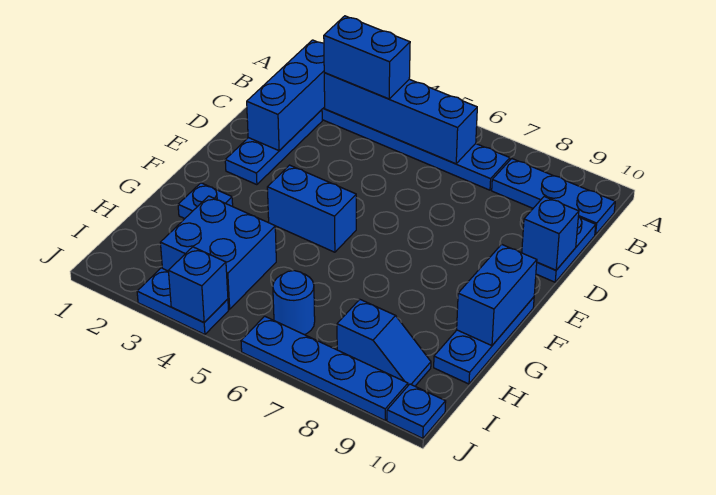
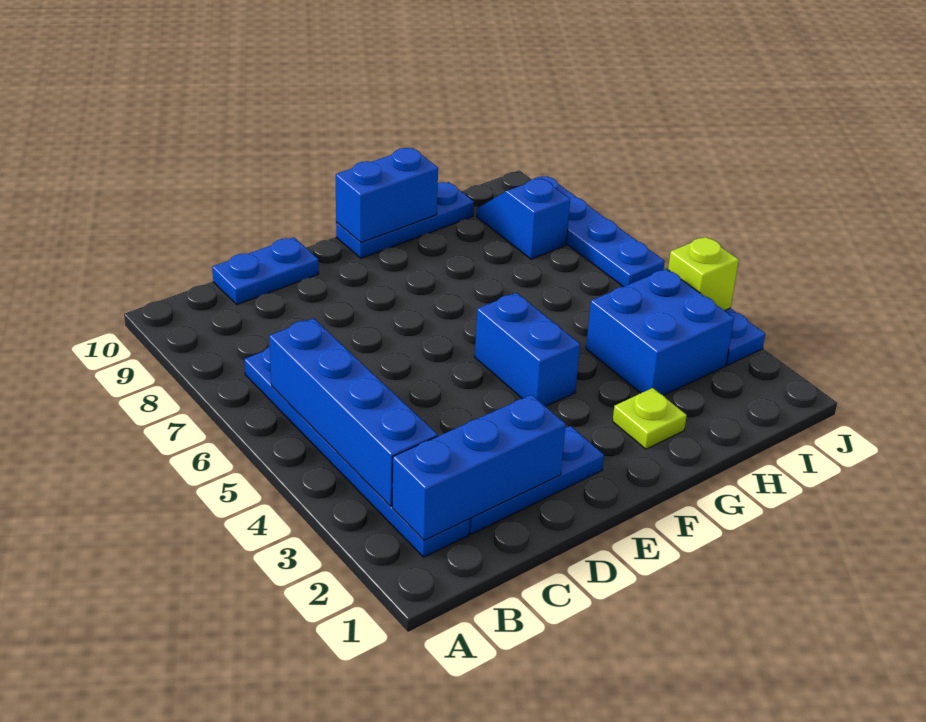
blue brick B3:B4 level 3 -> none
blue plate B8:B10 level 1 -> none
blue brick D10 level 2 -> none
blue plate G2 level 1 -> lime plate G2 level 1
blue round brick I6 level 1 -> none
blue brick J4 level 2 -> lime brick J4 level 2
blue plate J10 level 1 -> none

